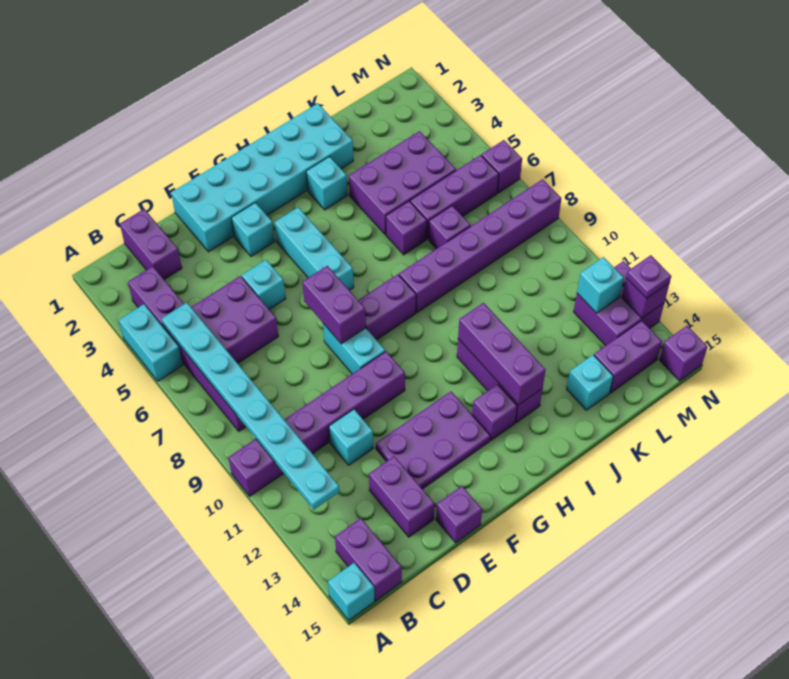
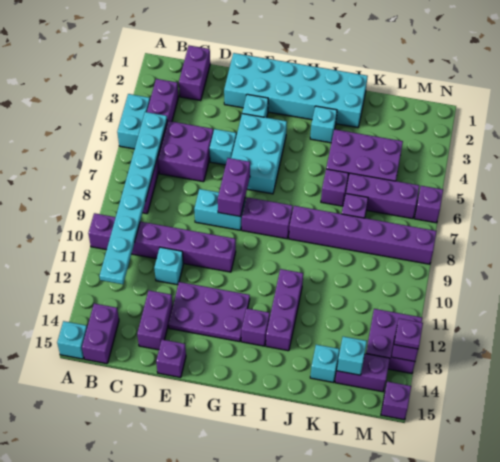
cyan brick F8:F9 level 1 -> cyan brick E8:F8 level 1
cyan brick G4:G6 level 1 -> cyan brick F4:G6 level 1
purple brick I11:I13 level 2 -> none
cyan brick M12 level 2 -> cyan brick L14 level 2

